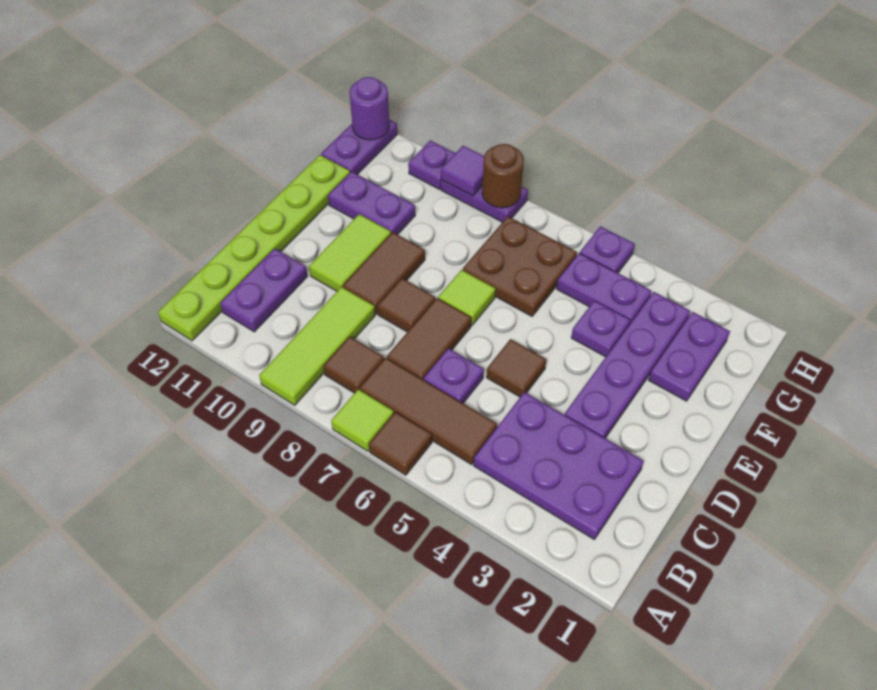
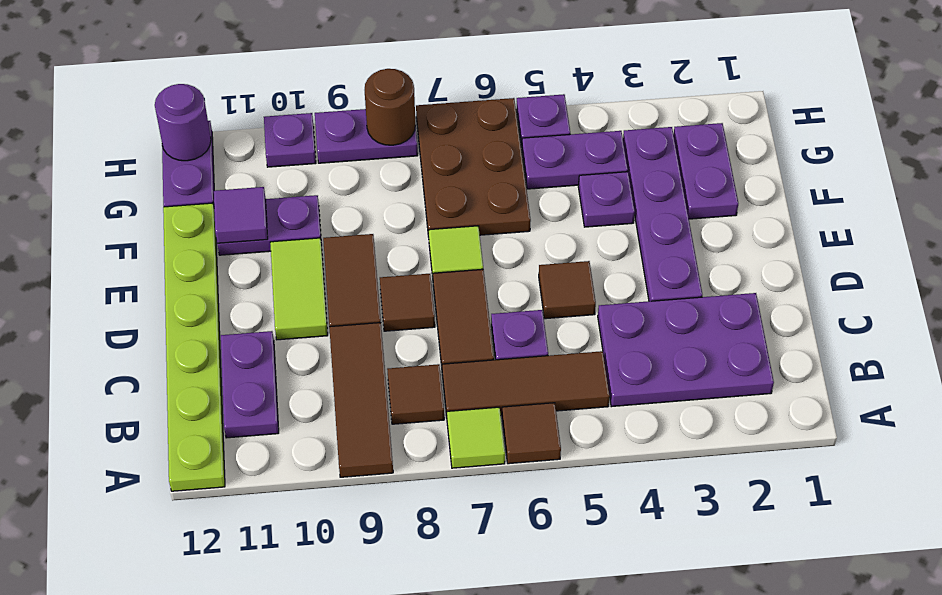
lime tile A9:C9 level 1 -> brown tile A9:C9 level 1
brown plate F6:G7 level 1 -> brown plate F6:H7 level 1
purple tile H9 level 2 -> purple tile F11 level 2

